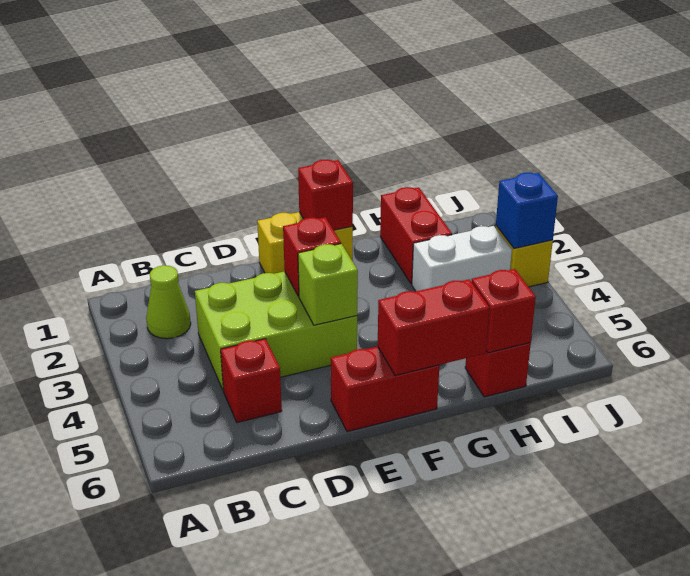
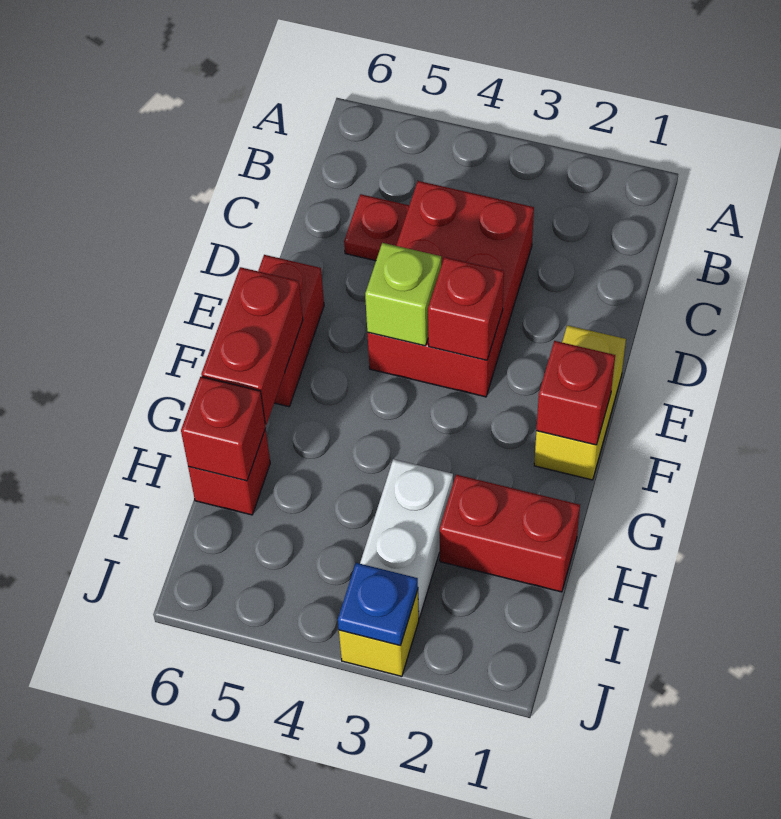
lime cone B2 level 1 -> none
lime brick C3:E4 level 1 -> red brick C3:E4 level 1
red brick C5 level 1 -> red plate C5 level 1
blue brick J3 level 2 -> blue plate J3 level 2

